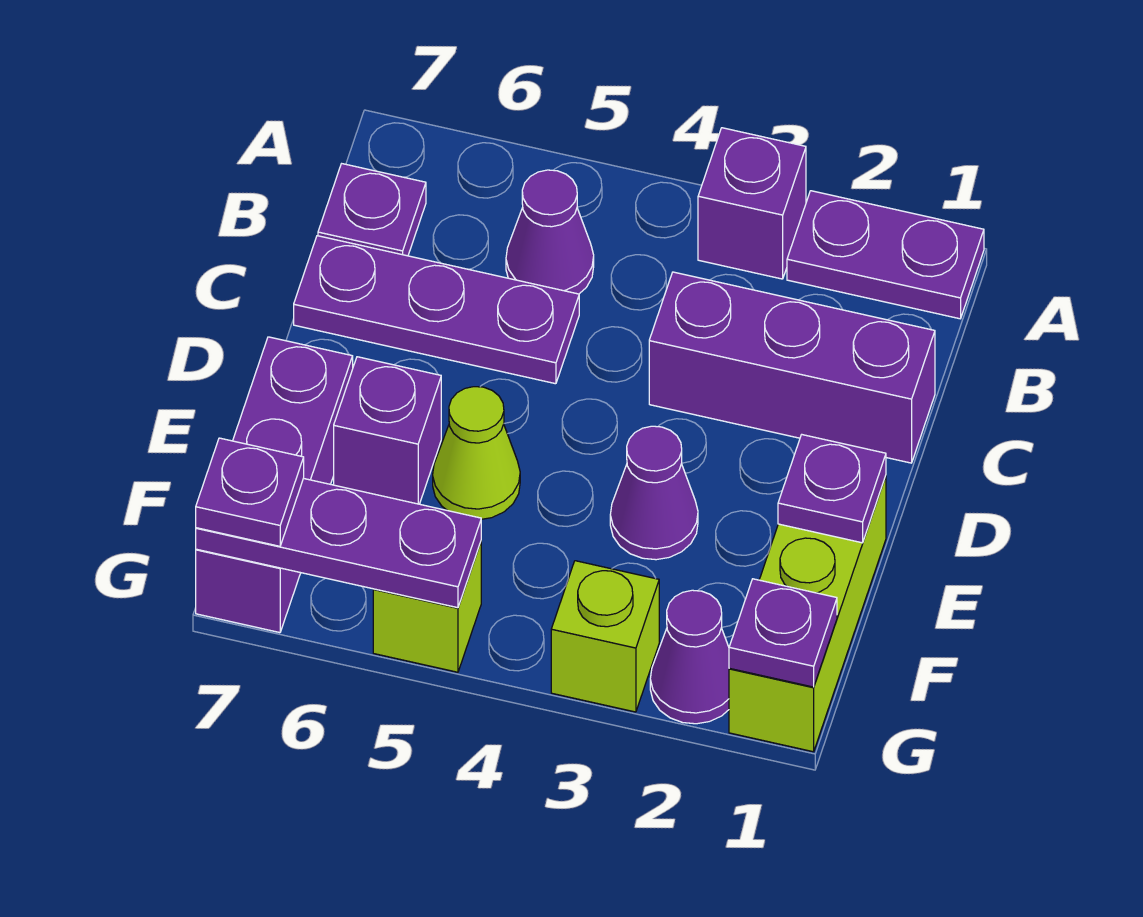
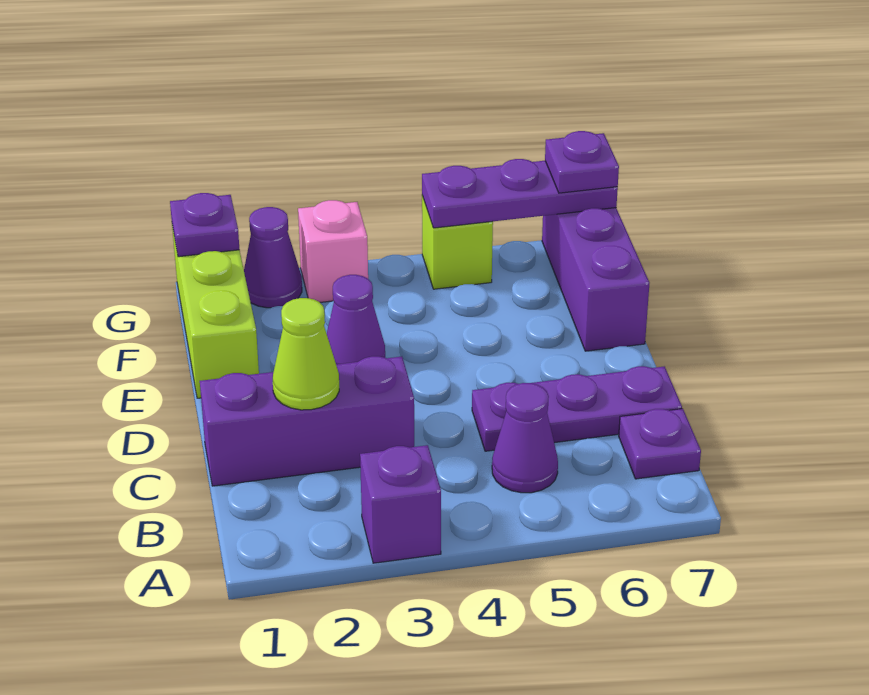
purple plate A1:A2 level 1 -> none
purple plate E1 level 2 -> none
lime cone E5 level 1 -> lime cone C2 level 2
purple brick E6 level 1 -> none
lime brick G3 level 1 -> pink brick G3 level 1

